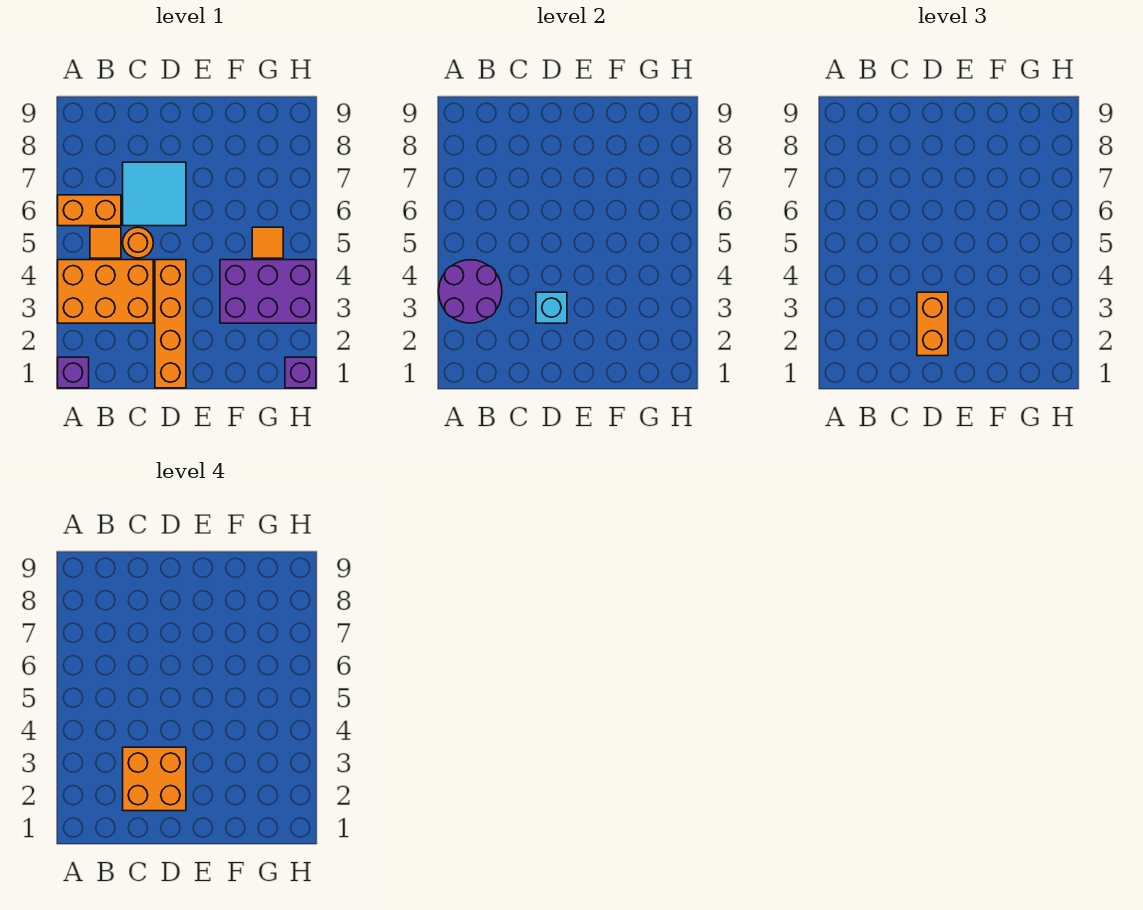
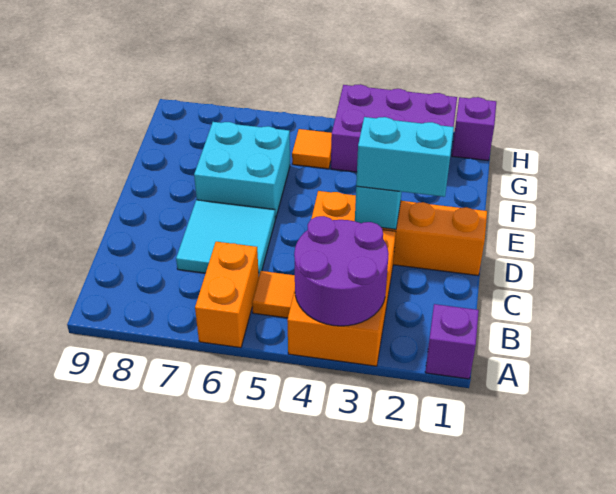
orange brick C2:D3 level 4 -> none
orange round brick C5 level 1 -> none
orange brick D2:D3 level 3 -> cyan brick D2:D3 level 3
none -> cyan brick E6:F7 level 1
purple brick F3:H4 level 1 -> purple brick G2:H4 level 1

